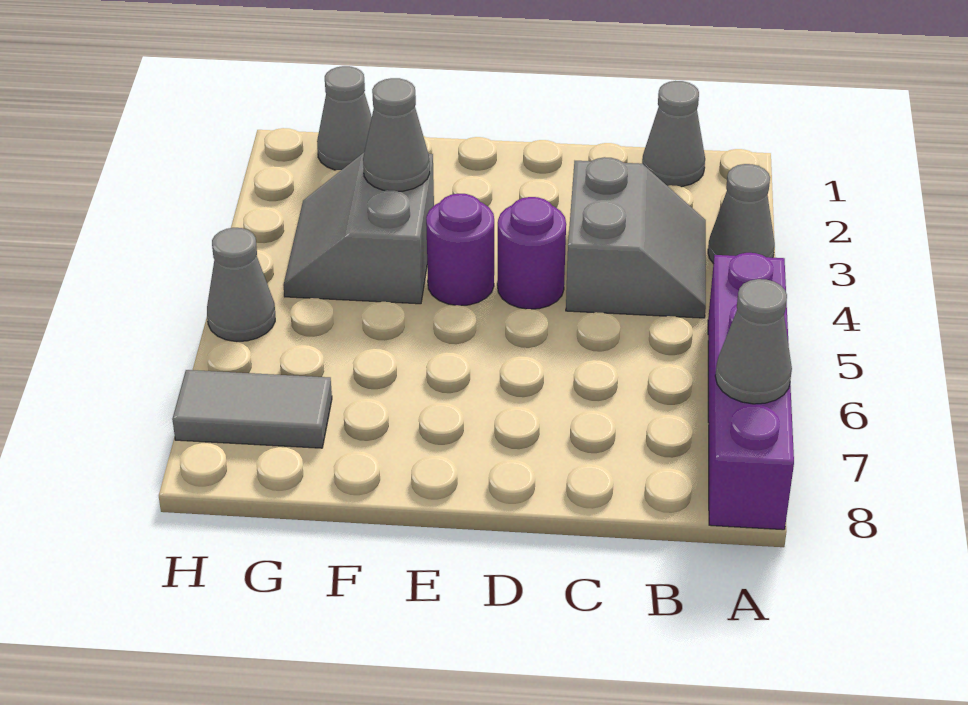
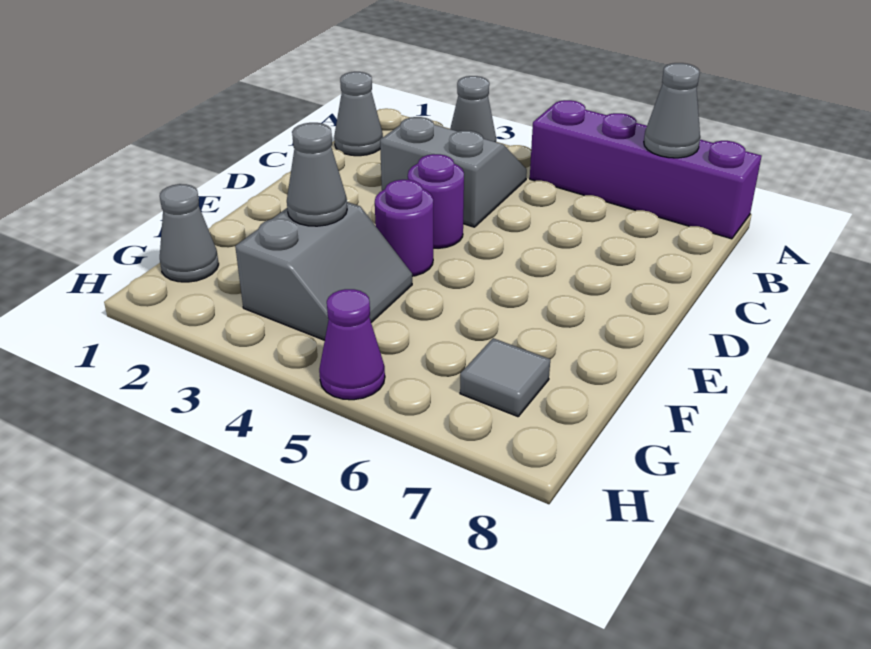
grey slope F3:G4 level 1 top F -> grey slope F3:G4 level 1 top 3
grey tile G7:H7 level 1 -> grey tile G7 level 1
grey cone H5 level 1 -> purple cone H5 level 1

